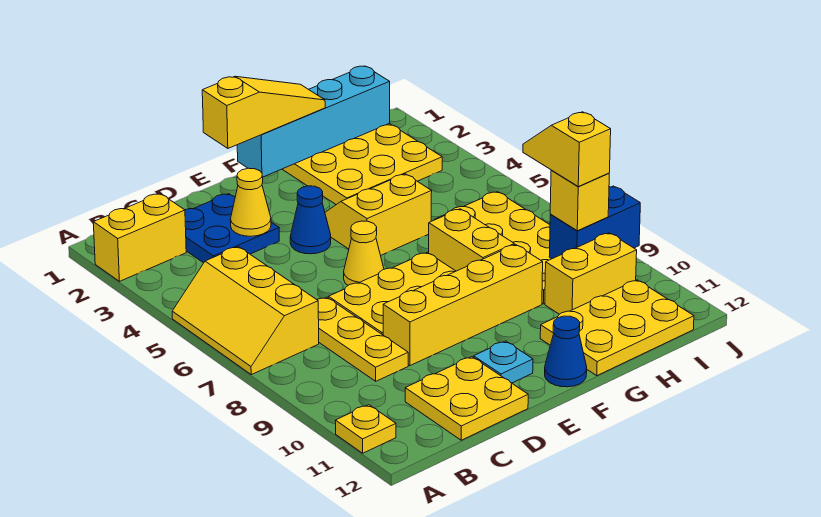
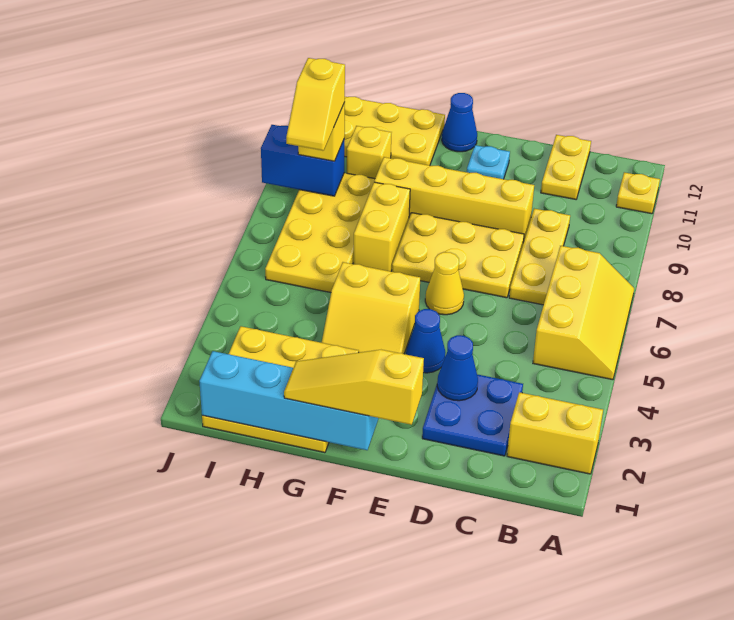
yellow plate C11:D12 level 1 -> yellow plate C11:C12 level 1
yellow cone D3 level 2 -> blue cone D3 level 2
yellow brick H10:I10 level 1 -> yellow brick H10 level 1

